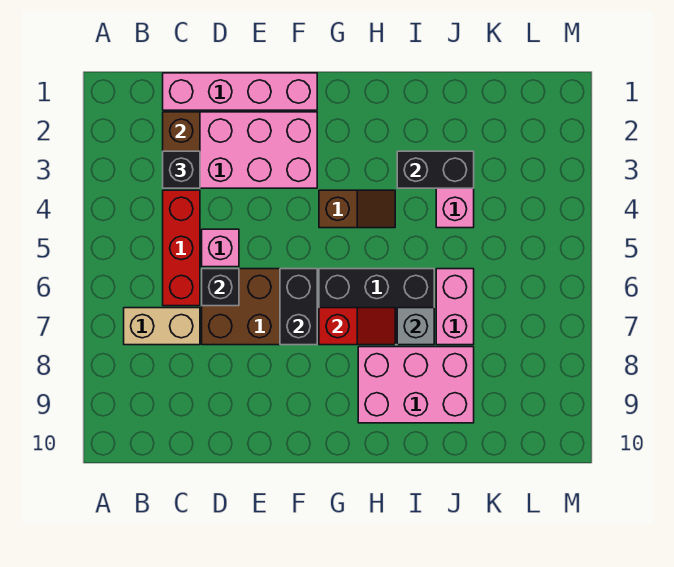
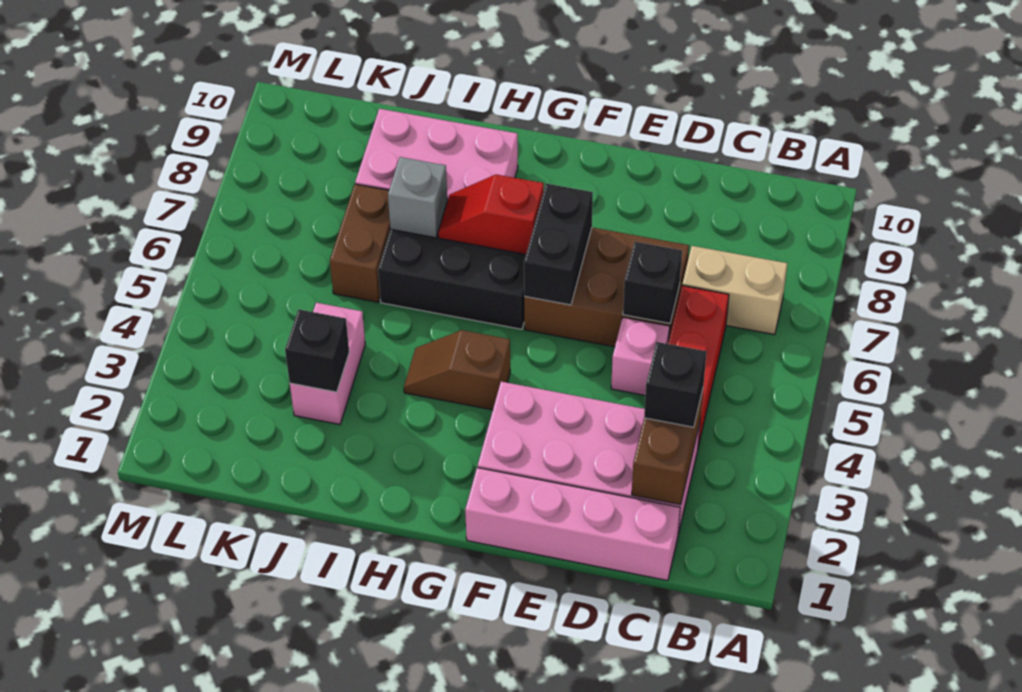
black brick I3:J3 level 2 -> black brick J3 level 2
pink brick J6:J7 level 1 -> brown brick J6:J7 level 1

